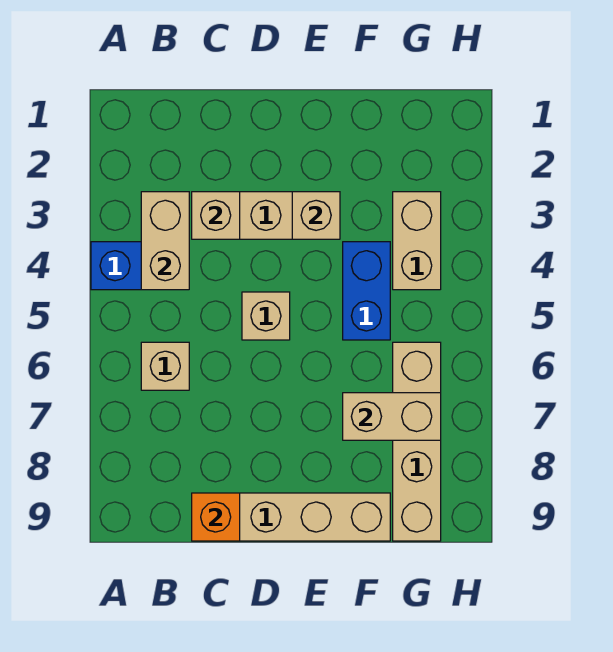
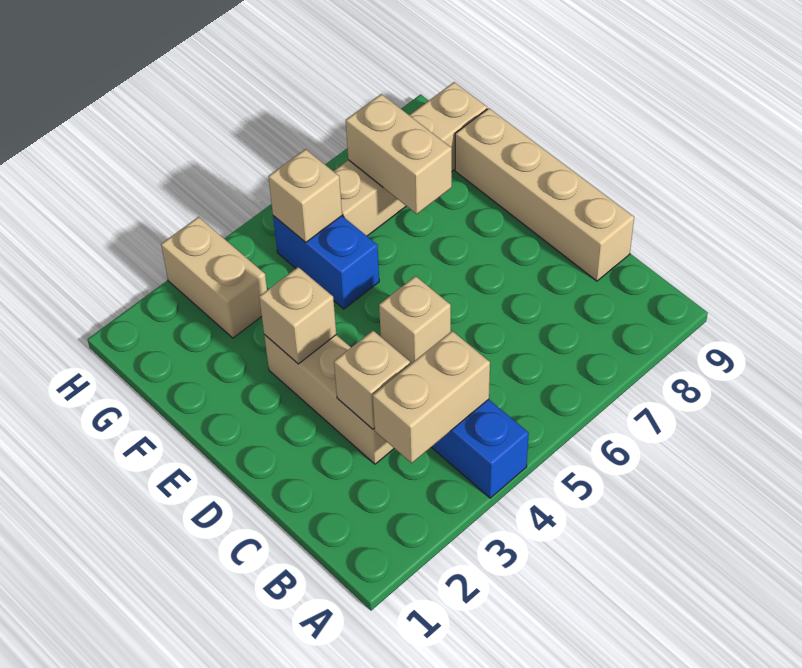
tan brick B6 level 1 -> tan brick G5 level 2
orange brick C9 level 2 -> none
blue brick F4:F5 level 1 -> blue brick F5:G5 level 1
tan brick G3:G4 level 1 -> tan brick G3:H3 level 1

